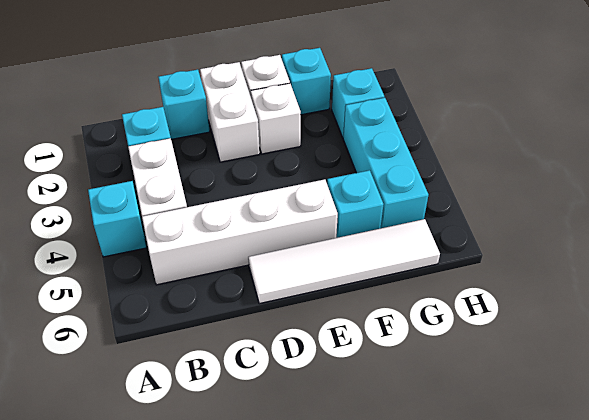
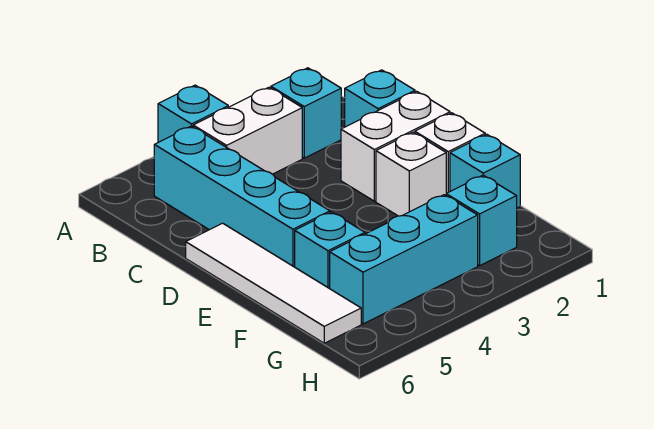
white brick B5:E5 level 1 -> cyan brick B5:E5 level 1

